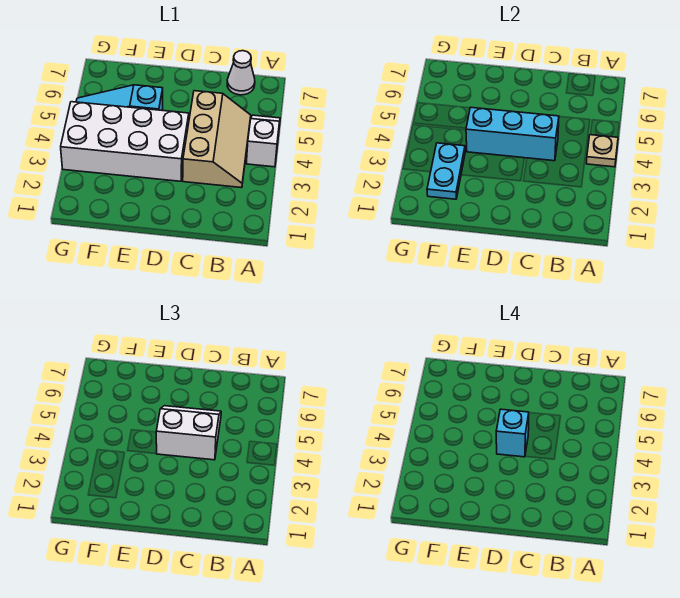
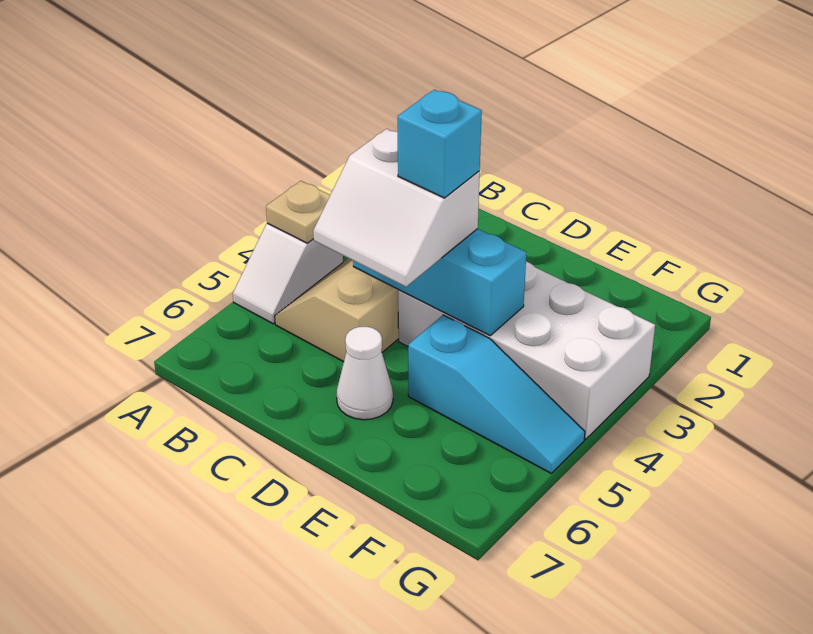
white cone B7 level 1 -> white cone D6 level 1
cyan plate F2:F3 level 2 -> none

